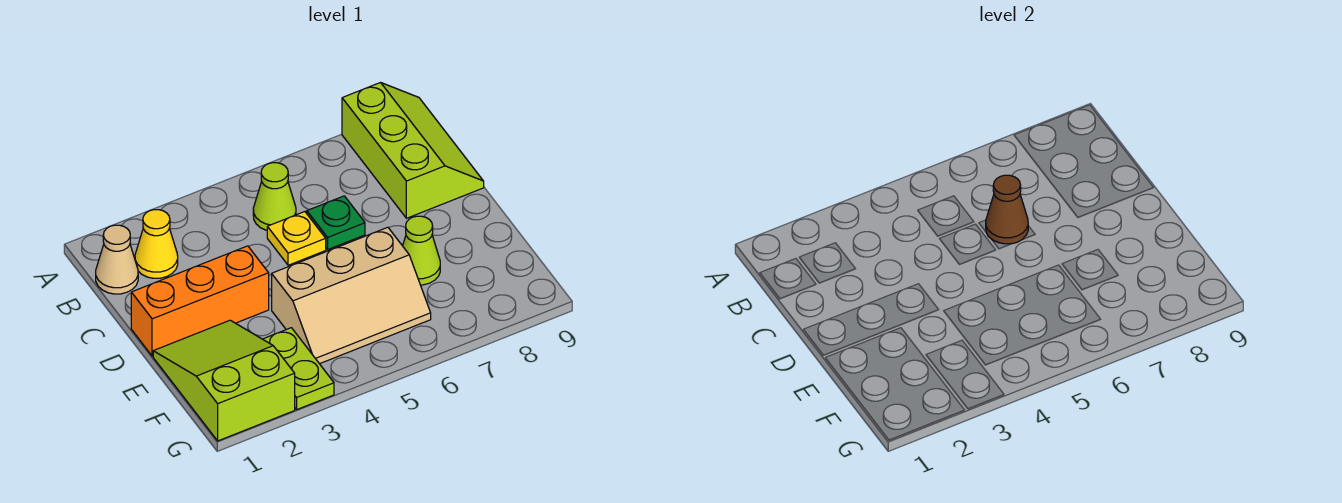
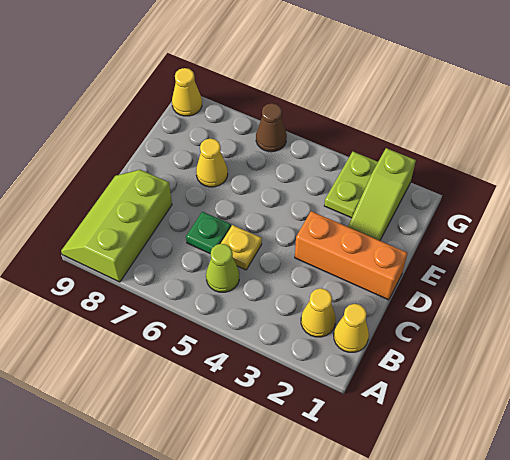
tan cone B1 level 1 -> yellow cone B1 level 1
brown cone C6 level 2 -> brown cone G6 level 1
lime slope E1:G2 level 1 top G -> lime slope E2:G2 level 1 top G
tan slope E4:F6 level 1 top E -> none
lime cone E7 level 1 -> yellow cone E7 level 1
none -> yellow cone G9 level 1

